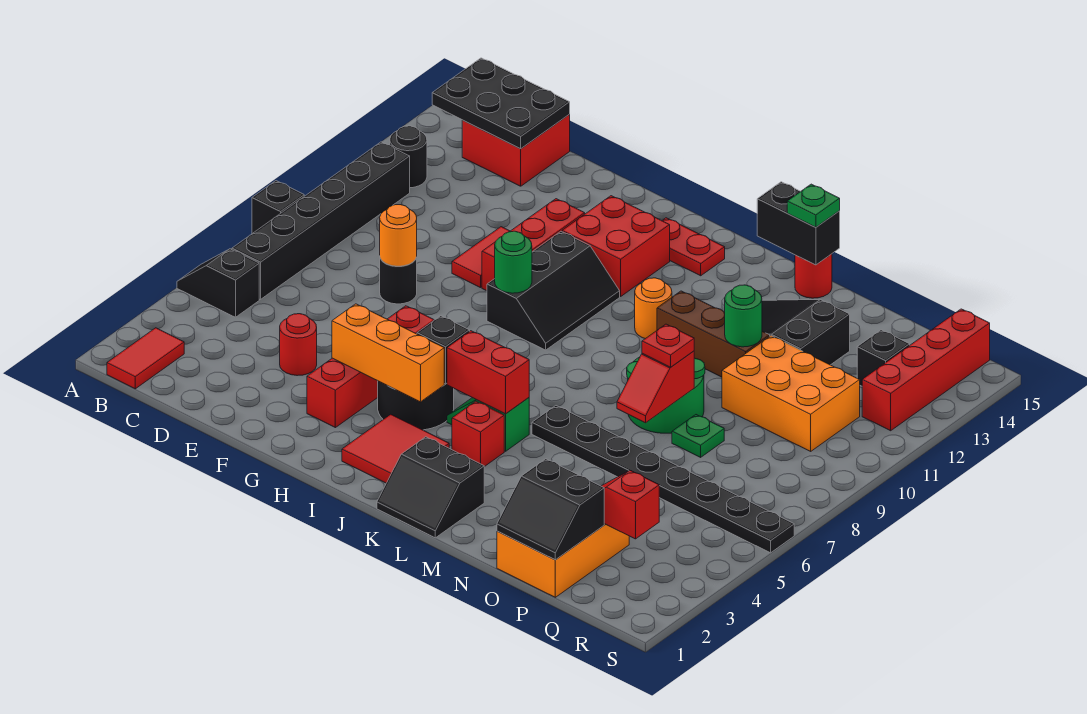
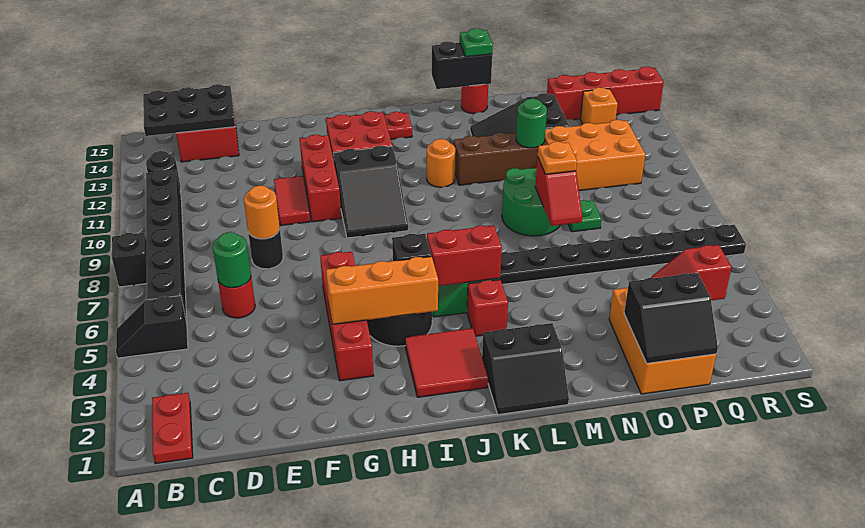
red tile B1:B2 level 1 -> red plate B1:B2 level 1
red round brick E4 level 1 -> red round brick D6 level 1
black slope H9:I11 level 1 top H -> black slope H9:I11 level 1 top 11
green round brick H9 level 2 -> green round brick D6 level 2
red plate N8 level 3 -> orange plate N8 level 3
black brick Q13 level 1 -> orange brick Q13 level 1
red brick R12:R15 level 1 -> red brick P14:S14 level 1

